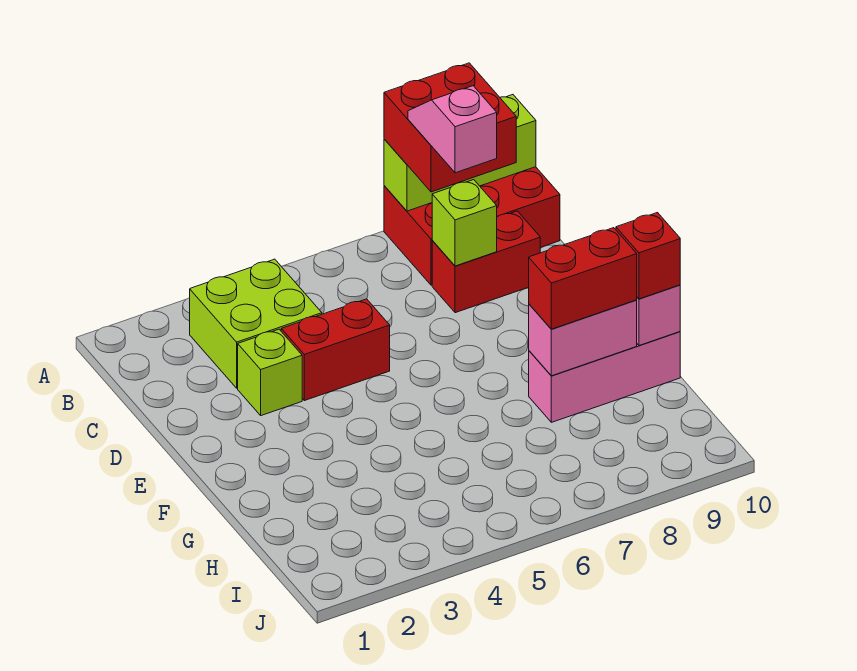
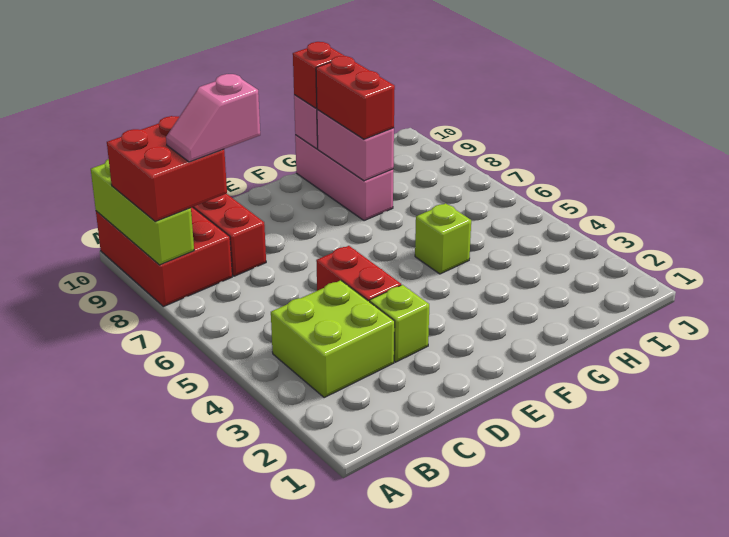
lime brick C8 level 2 -> lime brick G5 level 1

